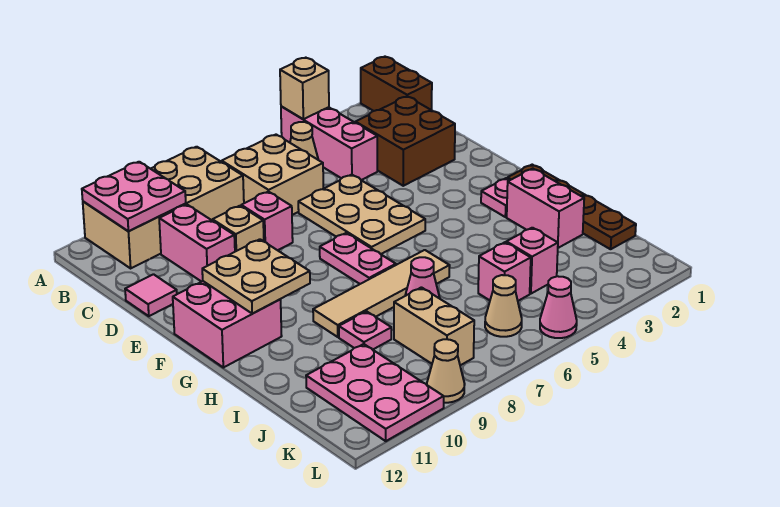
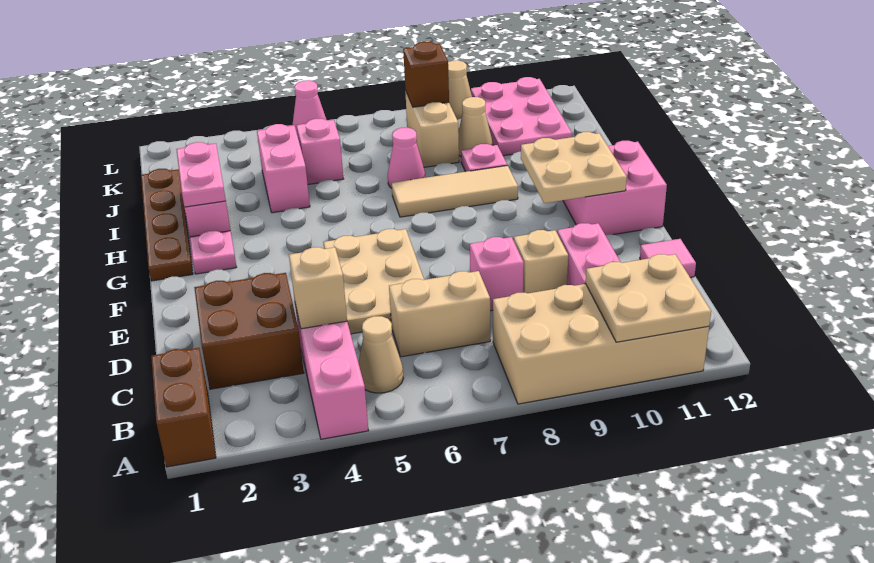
tan brick A4 level 2 -> tan brick C4 level 2
pink plate A10:B11 level 2 -> tan plate A10:B11 level 2
tan brick B6:C7 level 1 -> tan brick C6:C7 level 1
pink plate F7:G7 level 1 -> pink plate H2:I2 level 2
tan tile H6:H9 level 1 -> tan tile H7:H9 level 1
pink brick J4 level 1 -> pink brick I4:J4 level 1
tan cone K6 level 1 -> tan cone J9 level 1
none -> brown brick K8 level 2

